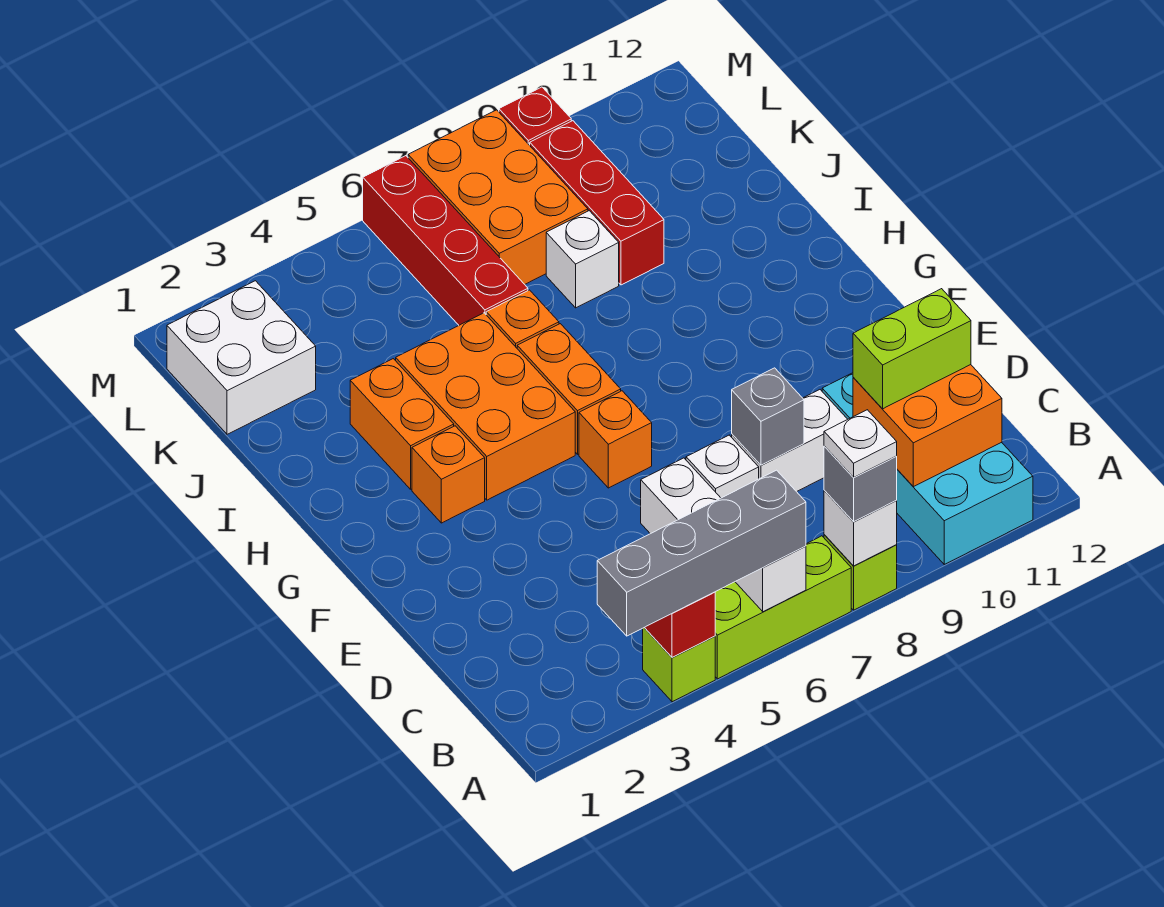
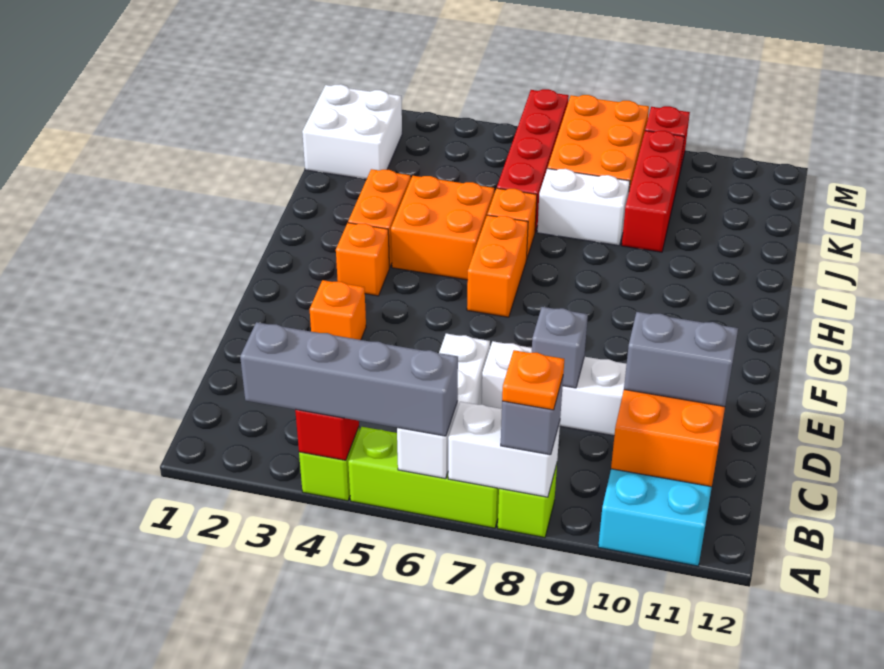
white brick A8 level 2 -> white brick A7:A8 level 2
white plate A8 level 4 -> orange plate A8 level 4
lime brick C10:C11 level 3 -> grey brick C10:C11 level 3
orange brick F6 level 1 -> orange brick E3 level 1
orange brick G4:I5 level 1 -> orange brick H4:I5 level 1
white brick J8 level 1 -> white brick J7:J8 level 1

